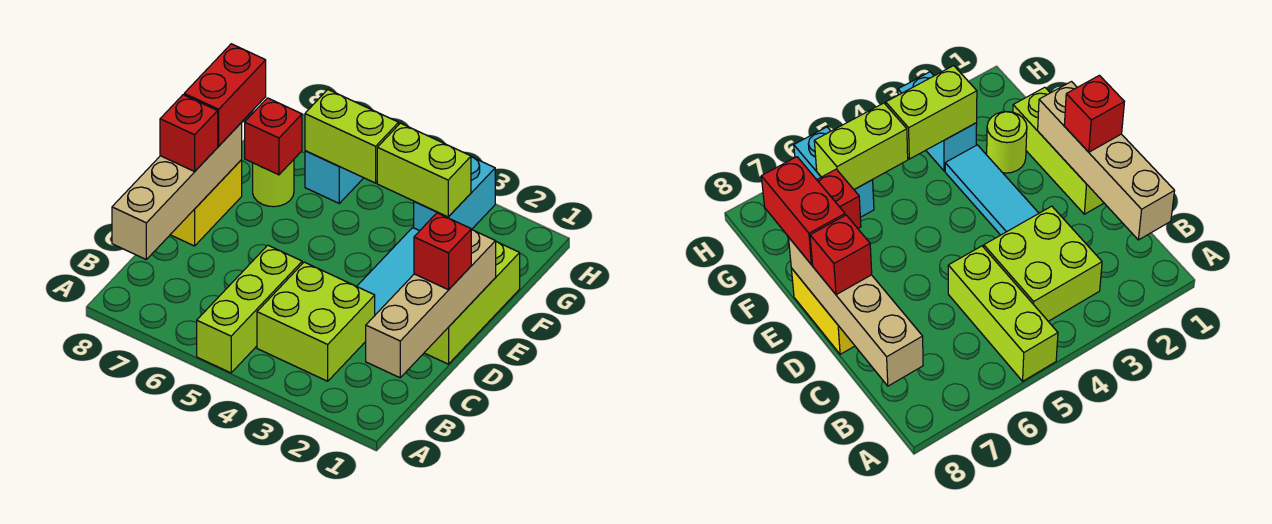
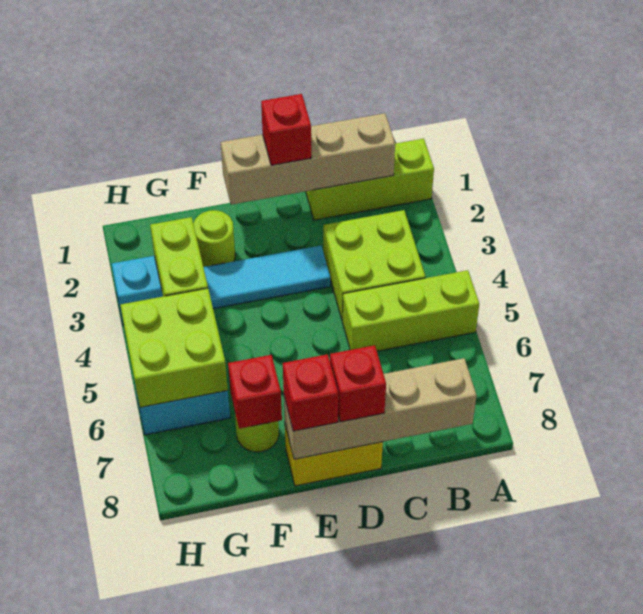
lime brick D1:F1 level 1 -> lime brick A1:C1 level 1
red brick E8:F8 level 3 -> red brick E8 level 3
lime brick G5:G6 level 2 -> lime brick G5:H6 level 2

